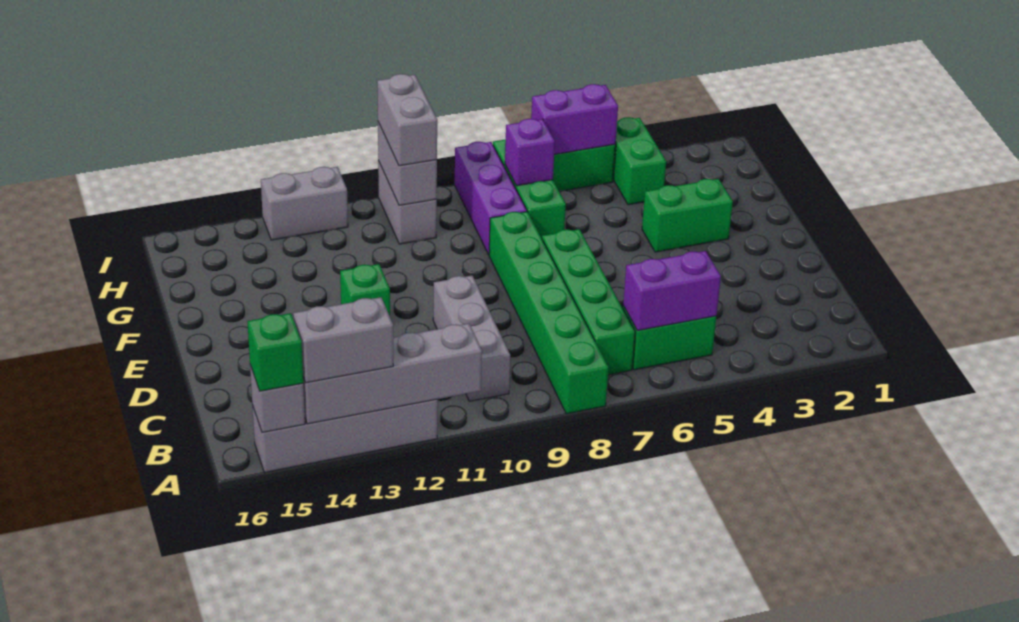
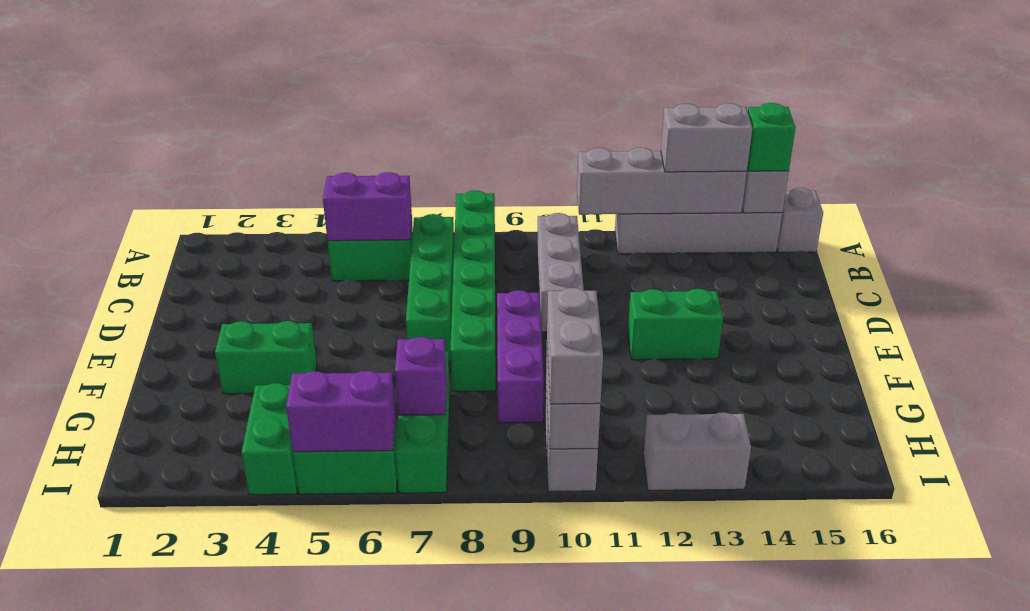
none -> grey brick A16 level 1
green brick E12 level 1 -> green brick E12:E13 level 1
purple brick G8:I8 level 1 -> purple brick E9:G9 level 1

